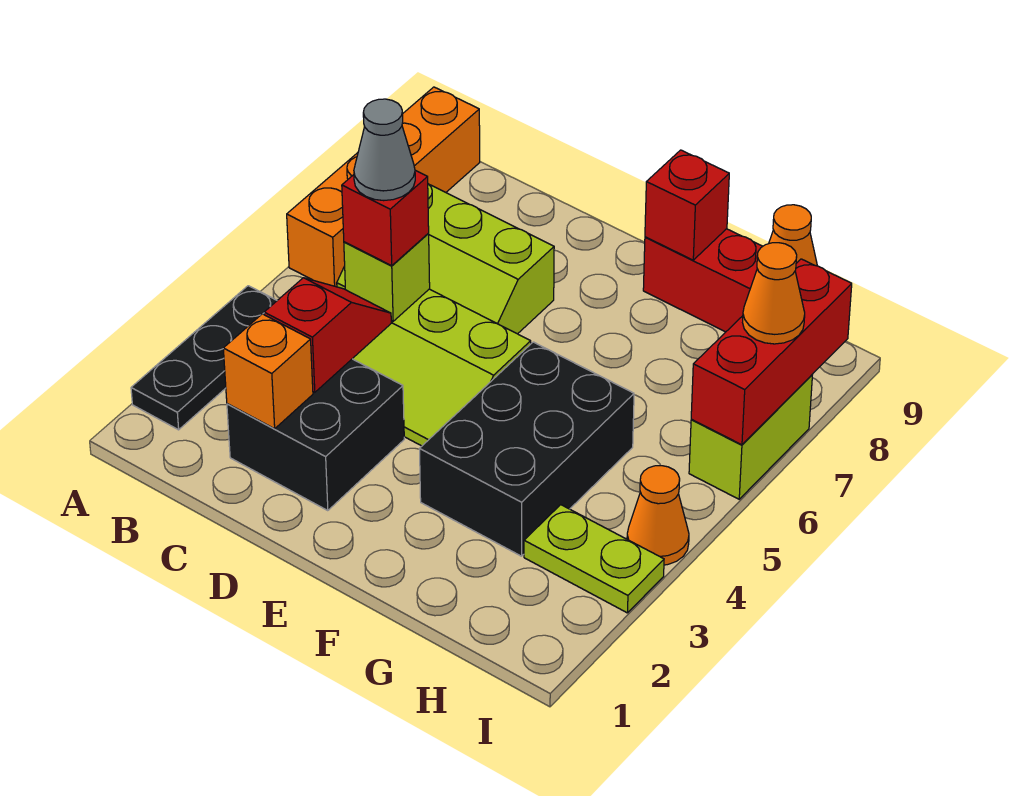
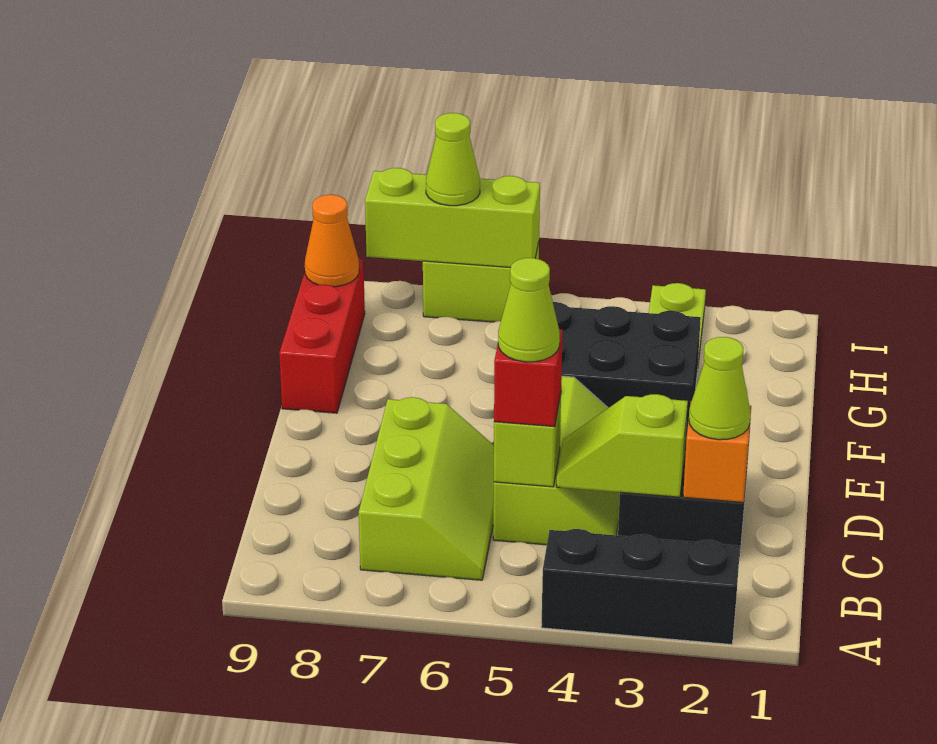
black plate A2:A4 level 1 -> black brick A2:A4 level 1
orange brick A6:A9 level 1 -> none
none -> lime cone C2 level 3
red slope C3:C4 level 2 top 3 -> lime slope C3:C4 level 2 top 3
grey cone C5 level 4 -> lime cone C5 level 4
red brick F9 level 2 -> none
orange cone I4 level 1 -> none
red brick I6:I8 level 2 -> lime brick I6:I8 level 2
orange cone I7 level 3 -> lime cone I7 level 3

